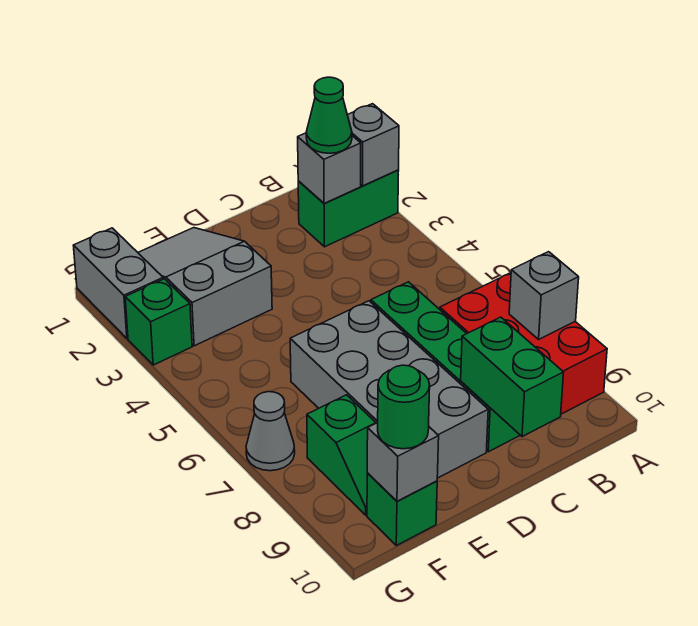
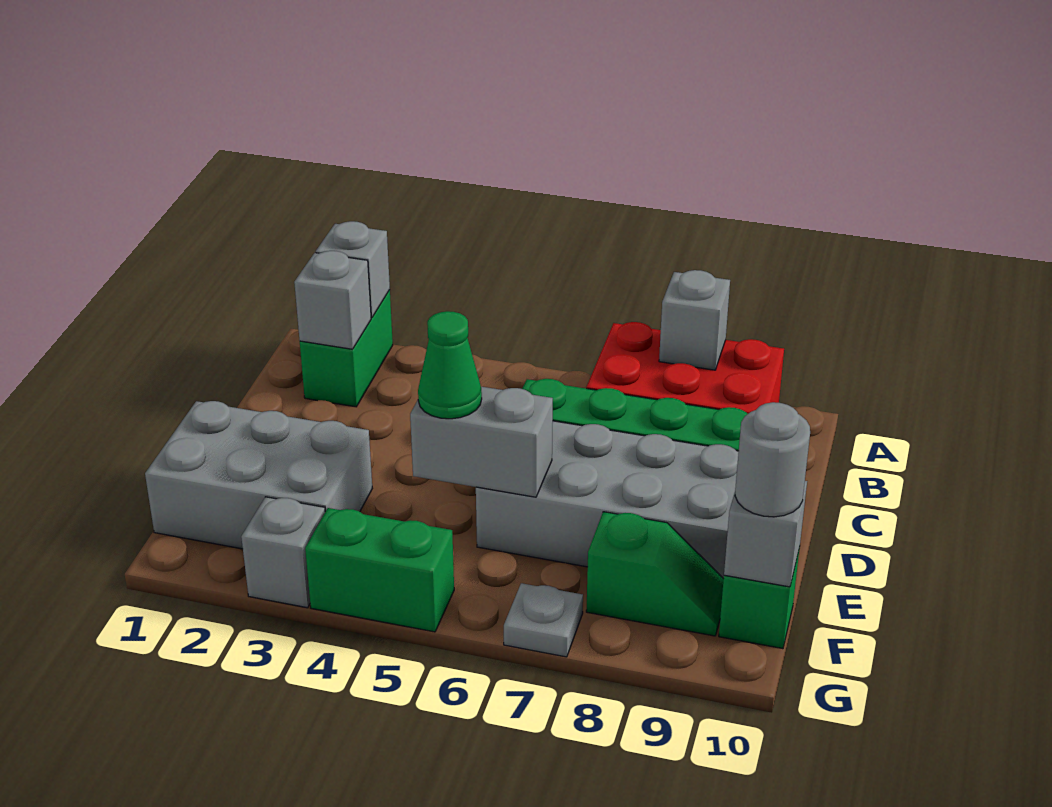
green cone B2 level 3 -> green cone E5 level 3
green brick C9:C10 level 2 -> green brick G4:G5 level 1
grey slope E1:F3 level 1 top 3 -> grey brick E1:F3 level 1
green round brick F10 level 3 -> grey round brick F10 level 3
grey brick G1:G2 level 1 -> grey brick E5:E6 level 2
green brick G3 level 1 -> grey brick G3 level 1
grey cone G7 level 1 -> grey plate G7 level 1

